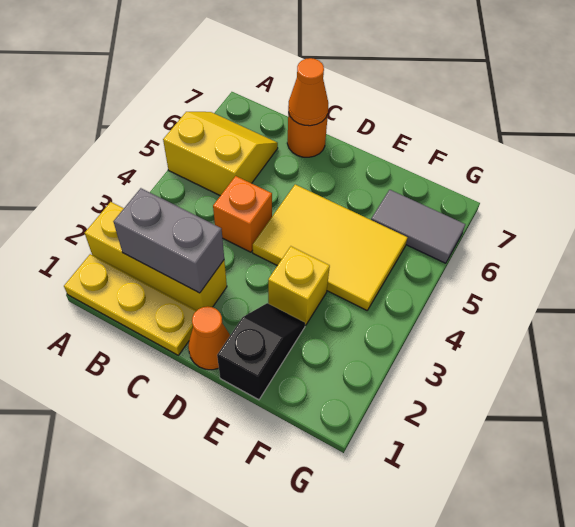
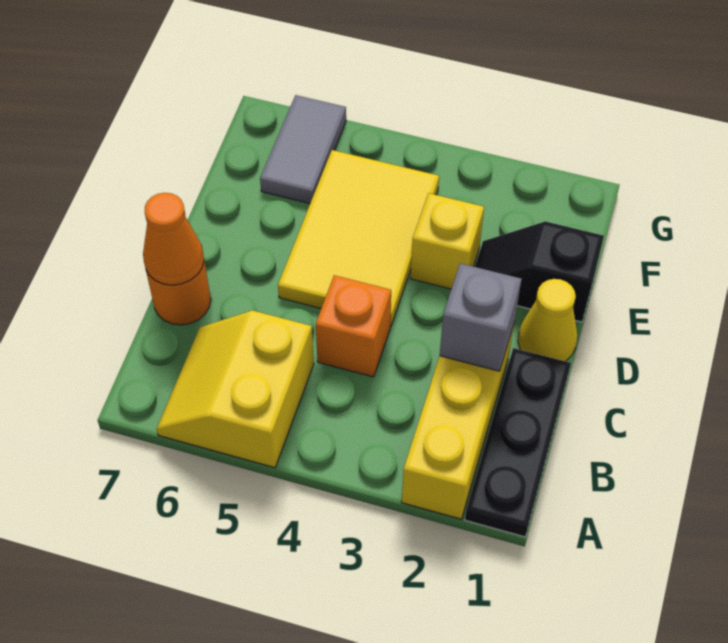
yellow plate A1:C1 level 1 -> black plate A1:C1 level 1
grey brick B2:C2 level 2 -> grey brick C2 level 2
orange cone D1 level 1 -> yellow cone D1 level 1

